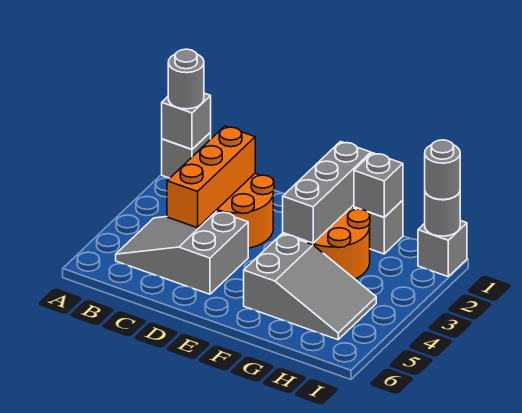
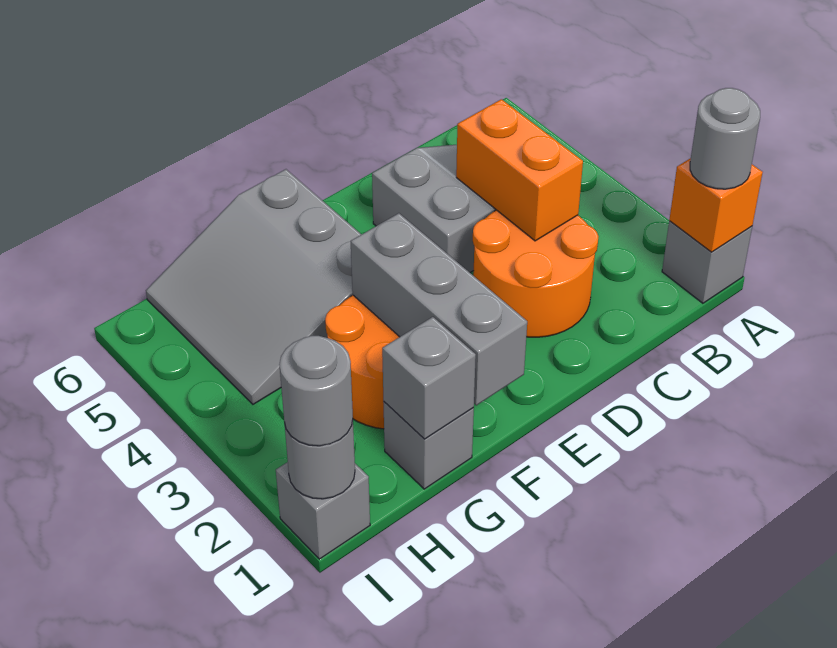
grey brick A1 level 2 -> orange brick A1 level 2
orange brick C2:C4 level 2 -> orange brick C3:C4 level 2
grey slope F4:H5 level 1 top F -> grey slope F4:H6 level 1 top F

